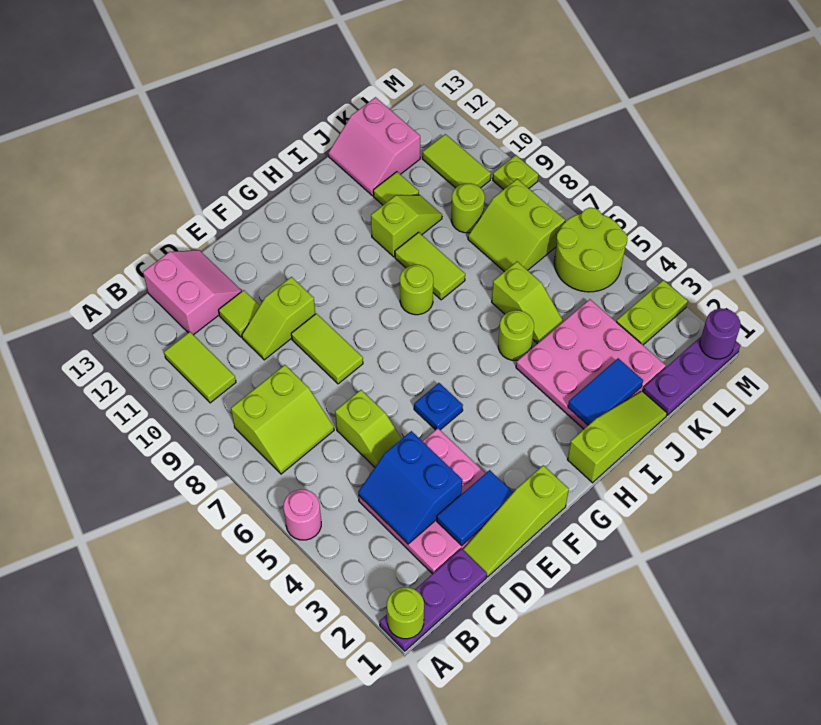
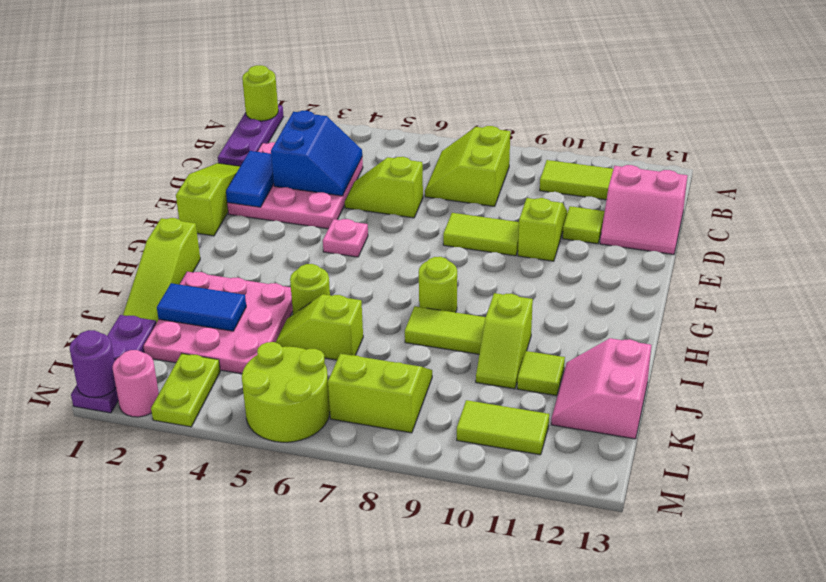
pink round brick A5 level 1 -> pink round brick M2 level 1
blue slope C3:D4 level 2 top D -> blue slope C3:D4 level 2 top 3
blue plate F5 level 1 -> pink plate F5 level 1
blue tile I2:J2 level 2 -> blue tile J2:J3 level 2
pink slope J12:K13 level 1 top K -> pink slope J12:K13 level 1 top 13
lime round brick K9 level 1 -> none
lime plate M9 level 1 -> none

